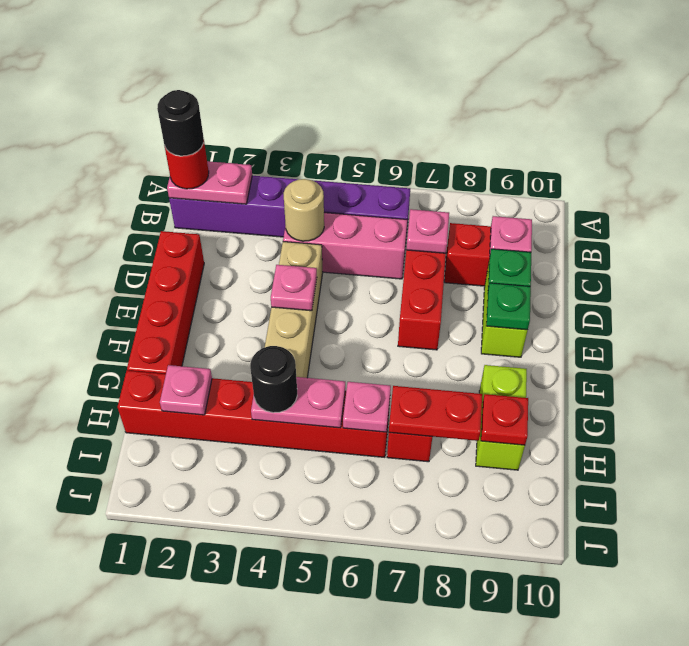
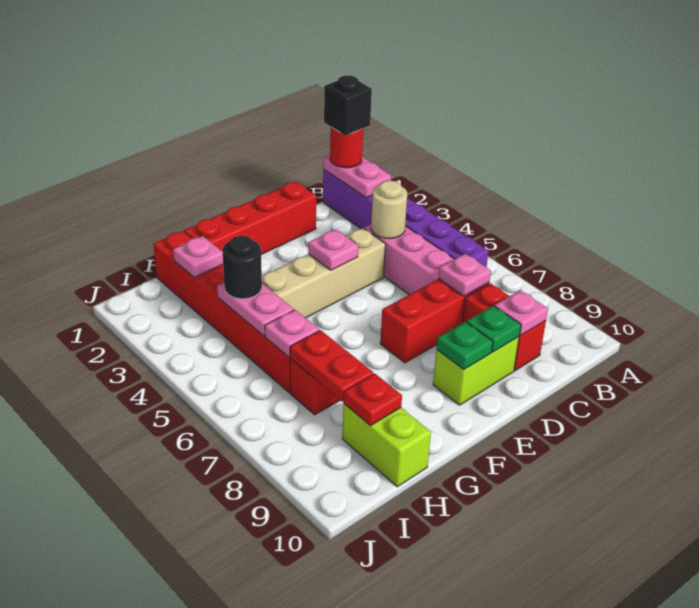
black round brick B1 level 4 -> black brick B1 level 4
lime brick G9:H9 level 1 -> lime brick H9:H10 level 1

